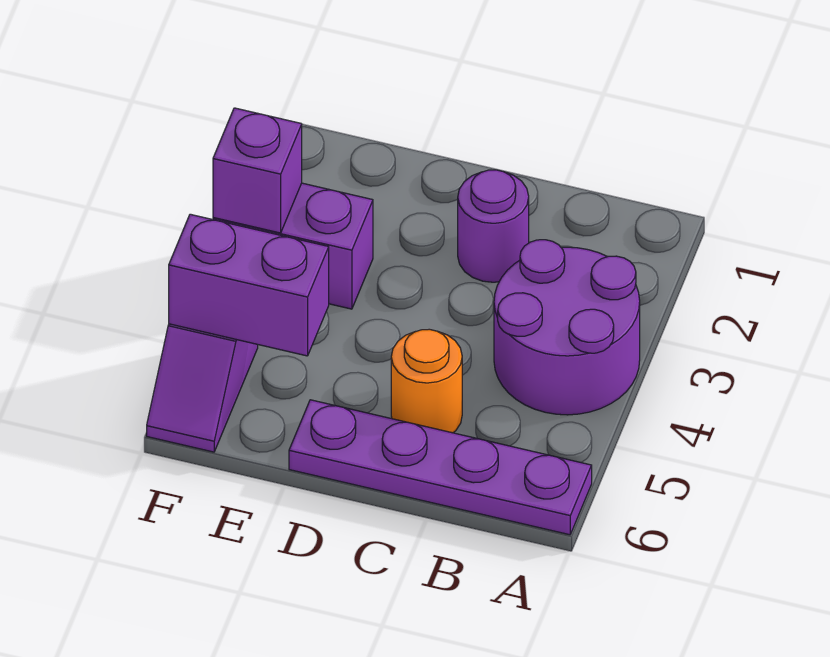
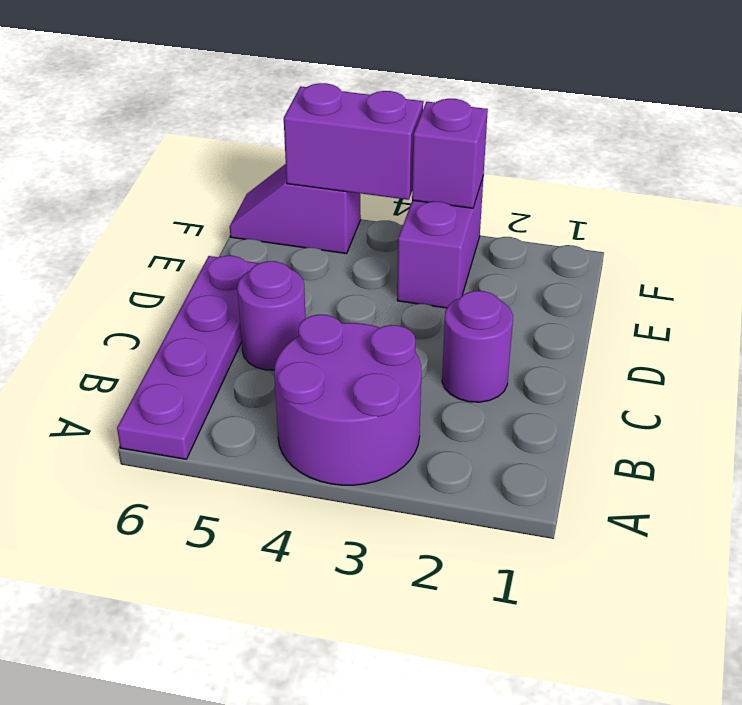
orange round brick C5 level 1 -> purple round brick C5 level 1
purple brick E5:F5 level 2 -> purple brick F4:F5 level 2

